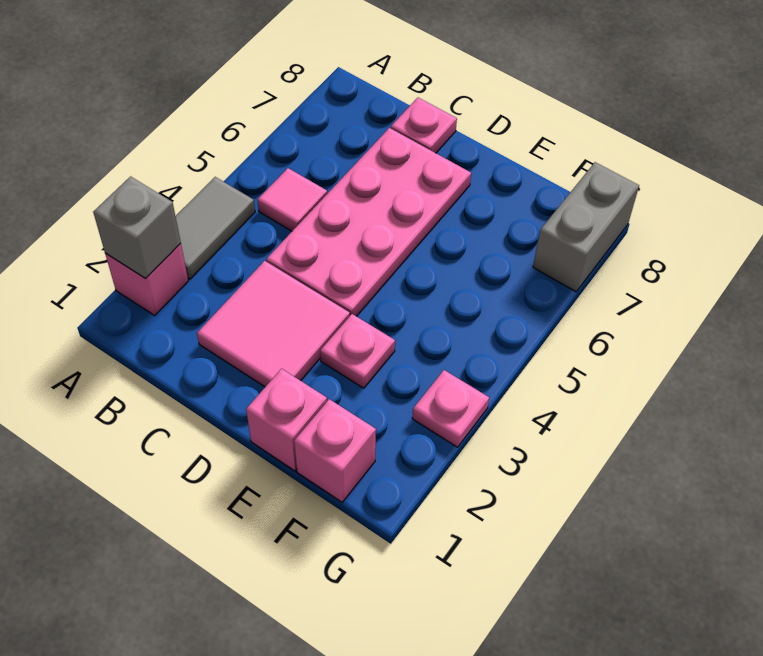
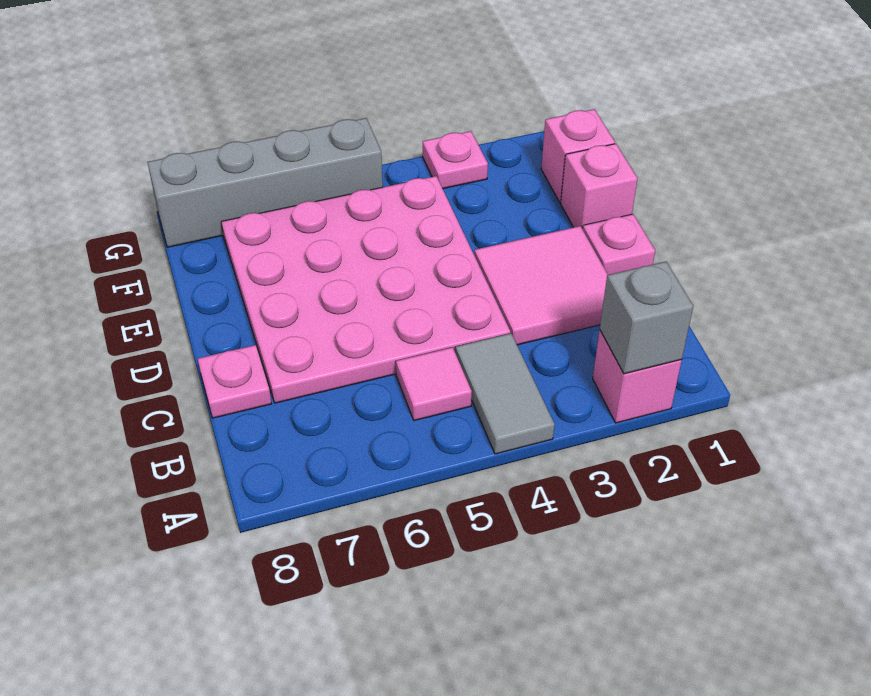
grey tile A3:A4 level 1 -> grey tile A4:B4 level 1
pink plate C4:D7 level 1 -> pink plate C4:F7 level 1
pink plate E3 level 1 -> pink plate D1 level 1
grey brick G7:G8 level 1 -> grey brick G5:G8 level 1

